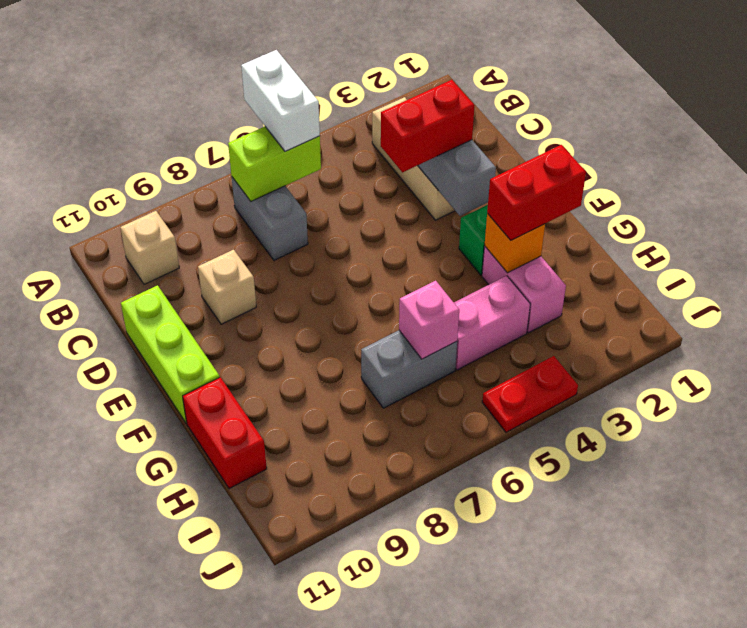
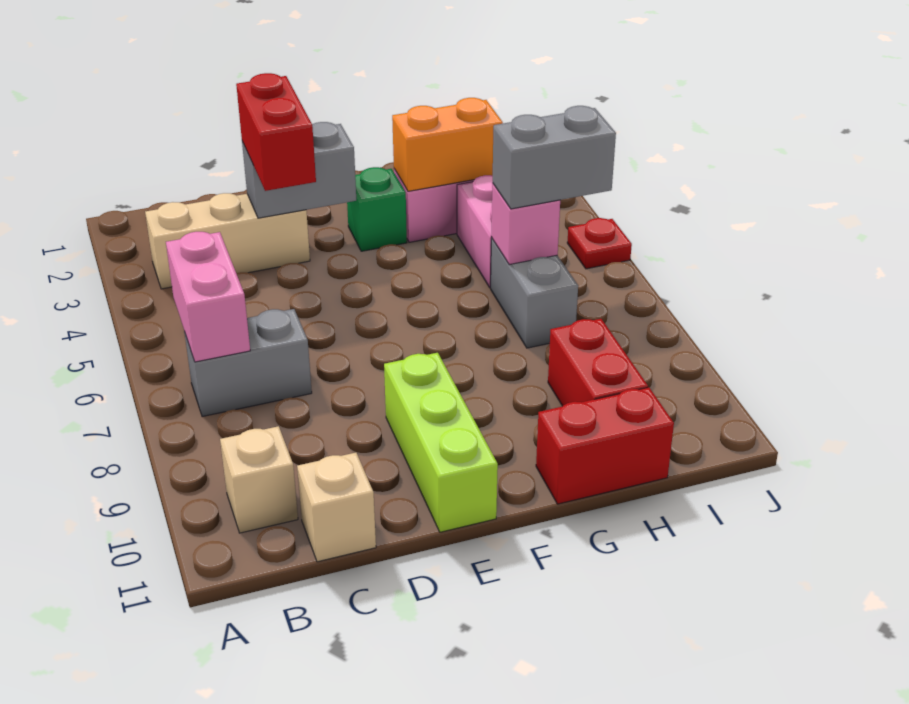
white brick A6:B6 level 3 -> none
lime brick B6:B7 level 2 -> pink brick B6:B7 level 2
tan brick D9 level 1 -> tan brick C11 level 1
lime brick D11:F11 level 1 -> lime brick E9:E11 level 1
red brick G2:G3 level 3 -> red brick H9:H10 level 1
orange brick G3 level 2 -> orange brick G3:H3 level 2
none -> grey brick H6:I6 level 3
red plate J4:J5 level 1 -> red plate J5 level 1

